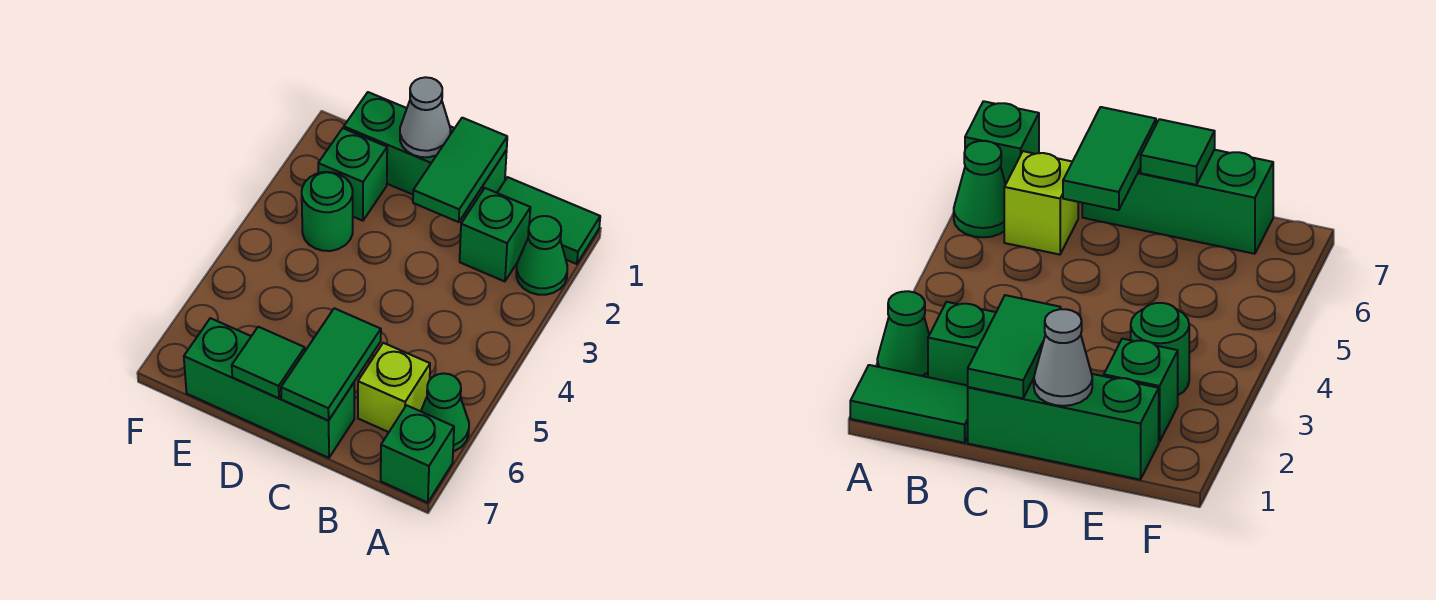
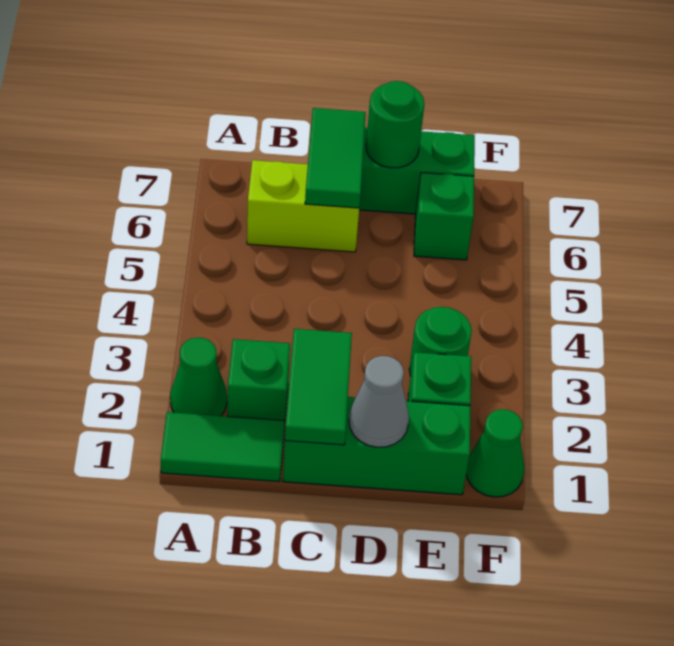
green cone A6 level 1 -> green cone F1 level 1
green brick A7 level 1 -> green brick E6 level 1
lime brick B6 level 1 -> lime brick B6:C6 level 1
green tile D7 level 2 -> green round brick D7 level 2

